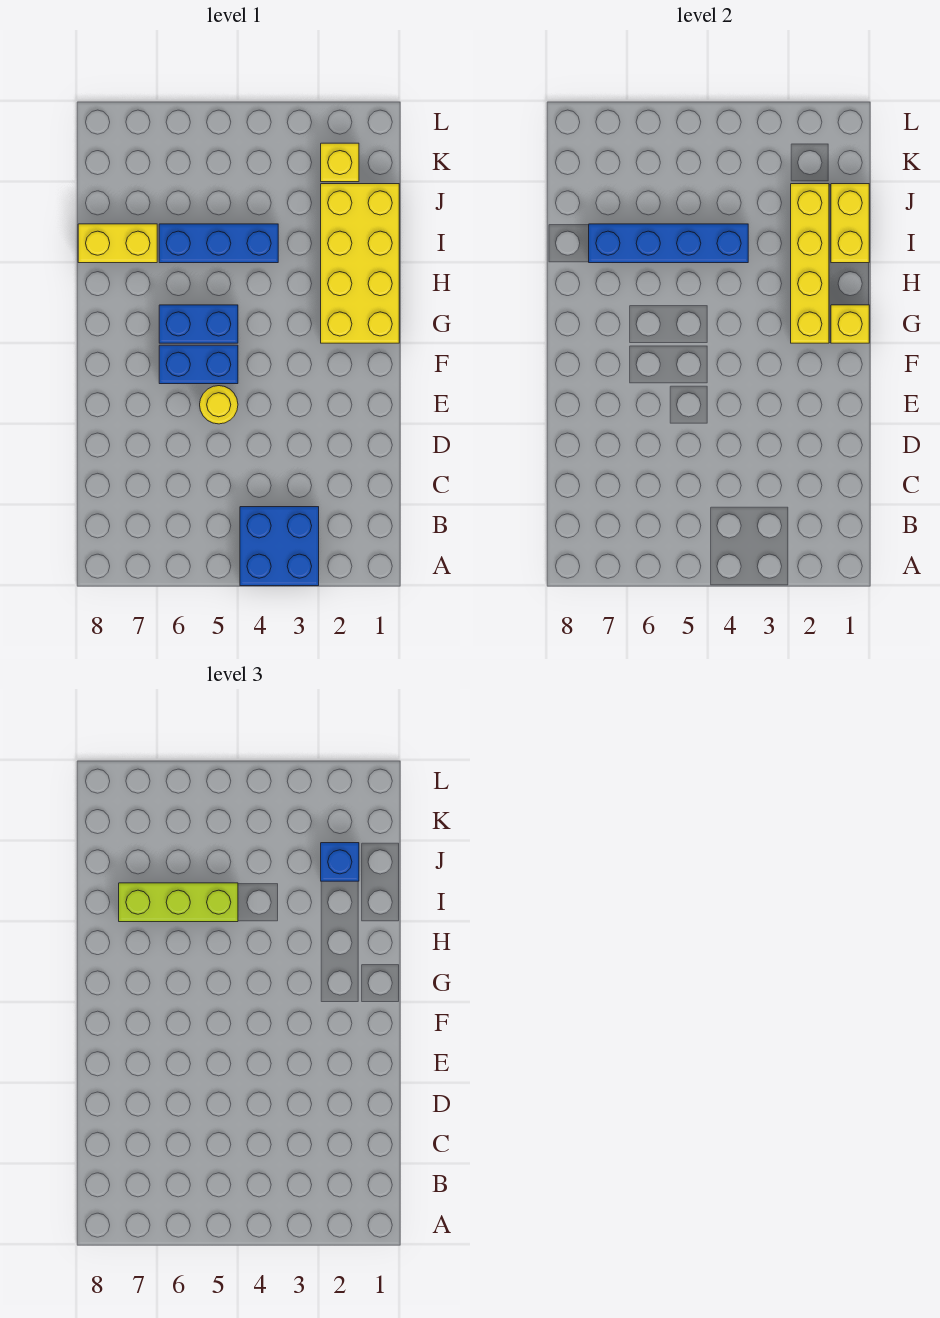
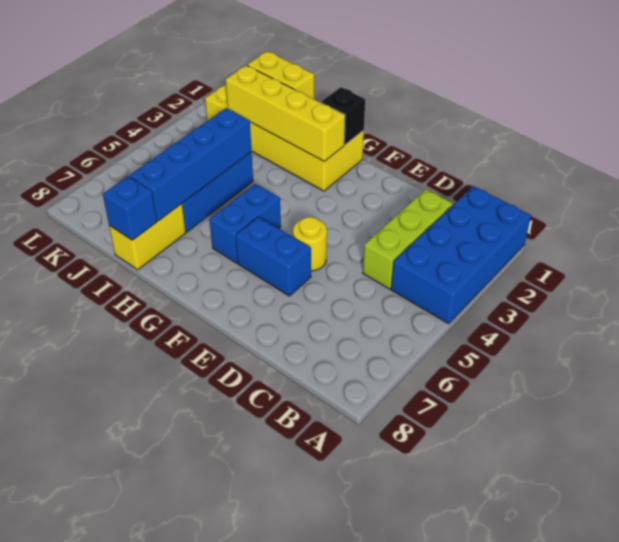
blue brick A3:B4 level 1 -> blue brick A1:B4 level 1
blue brick F5:F6 level 1 -> blue brick E6:F6 level 1
yellow brick G1 level 2 -> black brick G1 level 2
lime brick I5:I7 level 3 -> lime brick C2:C4 level 1
blue brick J2 level 3 -> blue brick I8 level 2

